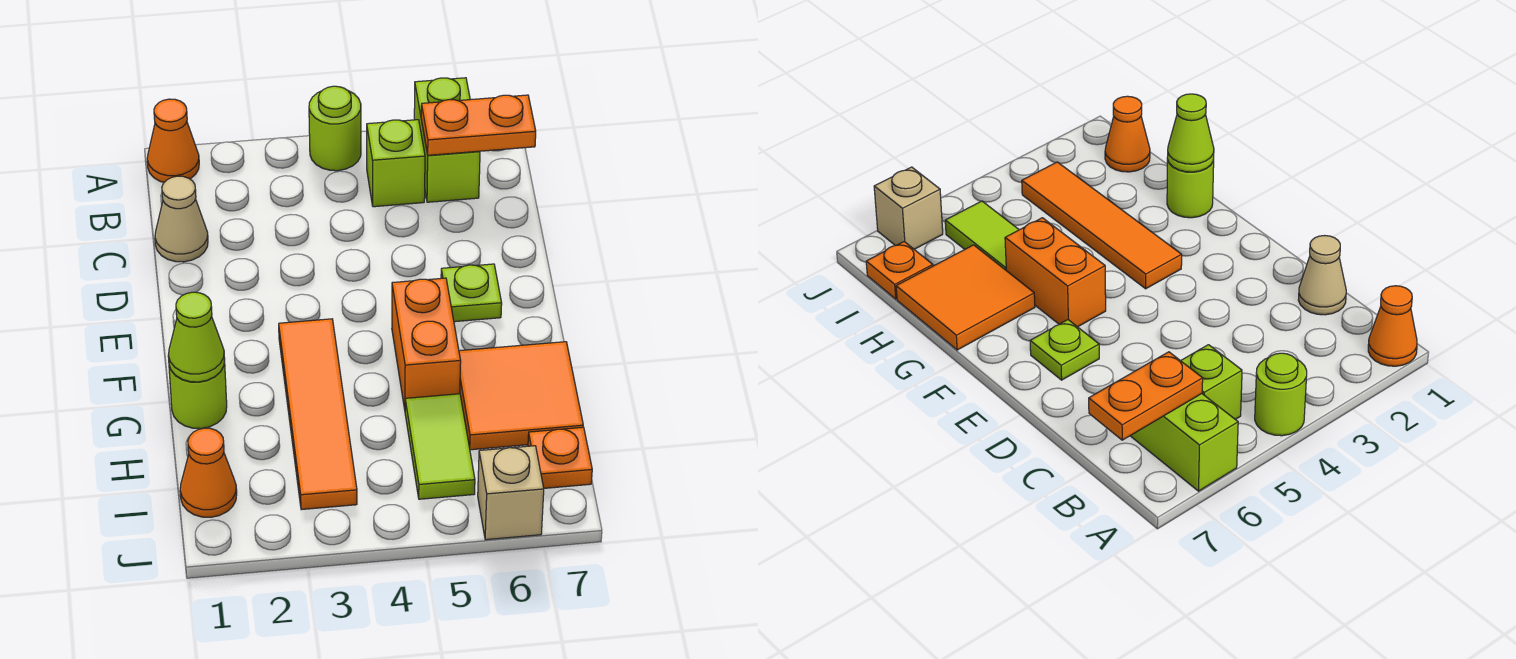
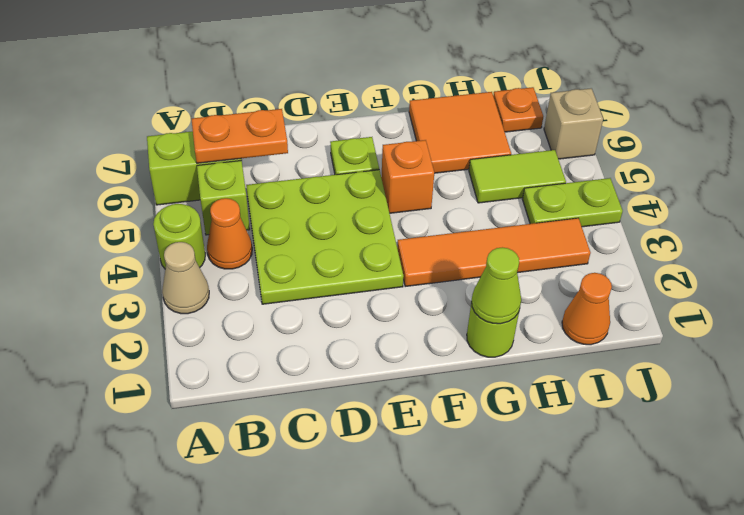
orange cone A1 level 1 -> orange cone B4 level 1
orange plate B6:B7 level 2 -> orange plate B6:C6 level 2
tan cone C1 level 1 -> tan cone A3 level 1
none -> lime plate C3:E5 level 1
orange brick F5:G5 level 1 -> orange brick F5 level 1
none -> lime plate I4:J4 level 1

